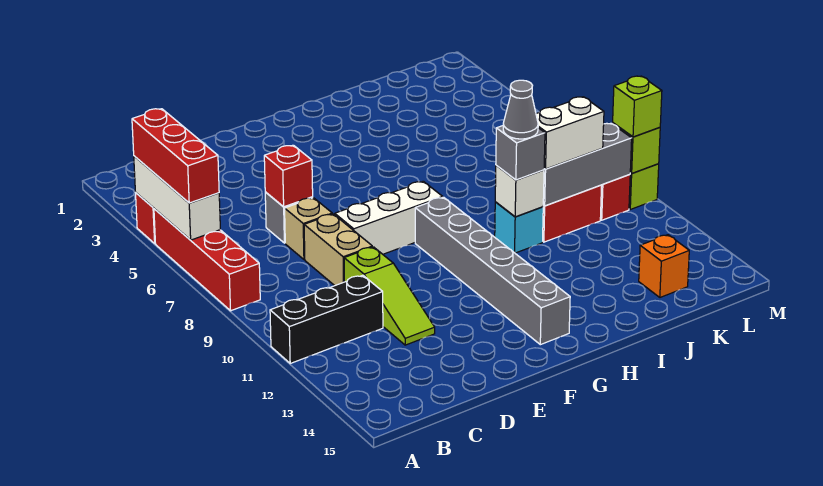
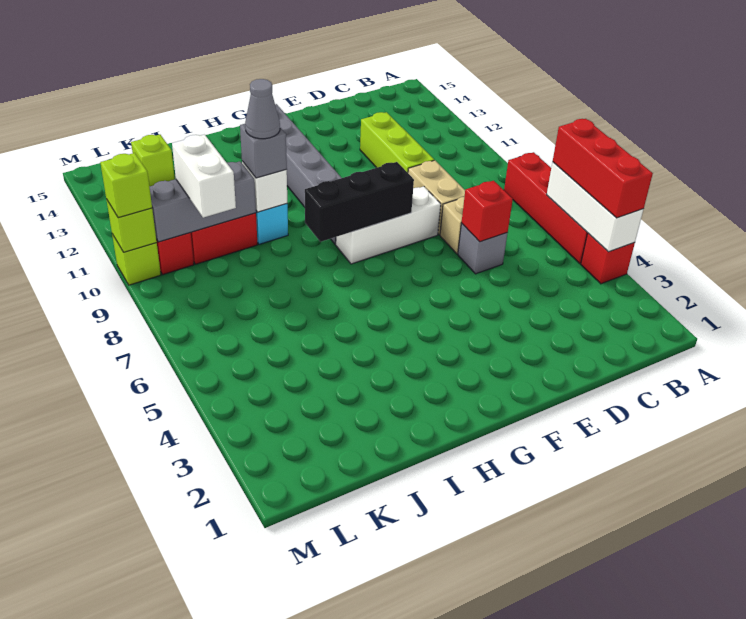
black brick A11:C11 level 1 -> black brick F8:H8 level 2
lime slope D10:D12 level 1 top 10 -> lime brick D10:D12 level 1
white brick J10:K10 level 3 -> white brick K9:K10 level 3
orange brick K14 level 1 -> lime brick K14 level 1

